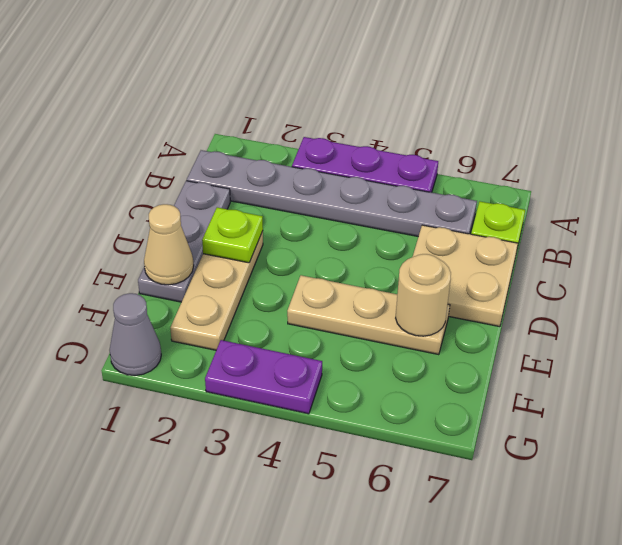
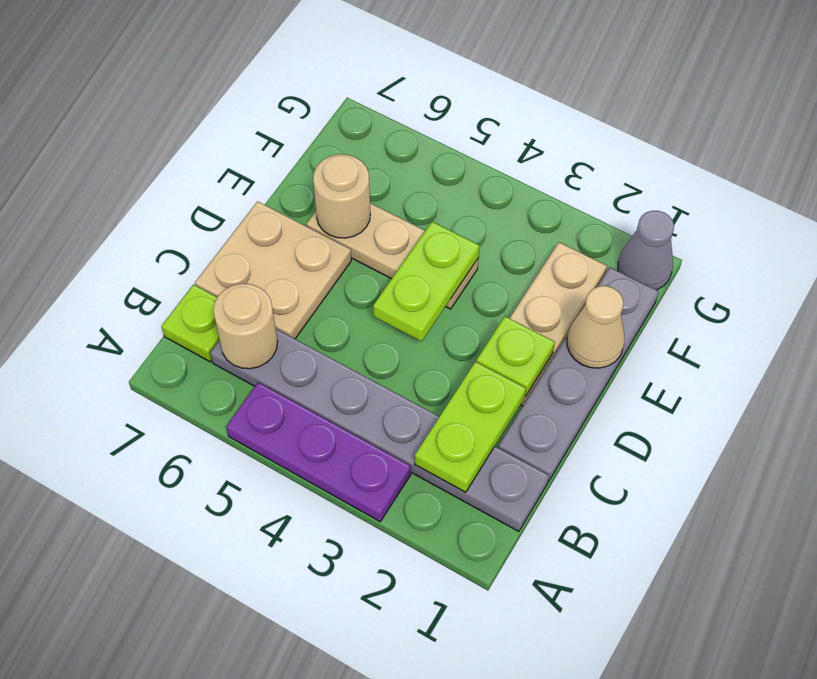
none -> lime plate B2:C2 level 2
none -> tan round brick B6 level 2
grey plate C1:E1 level 1 -> grey plate C1:F1 level 1
none -> lime plate D4:E4 level 2
purple plate G3:G4 level 1 -> none

